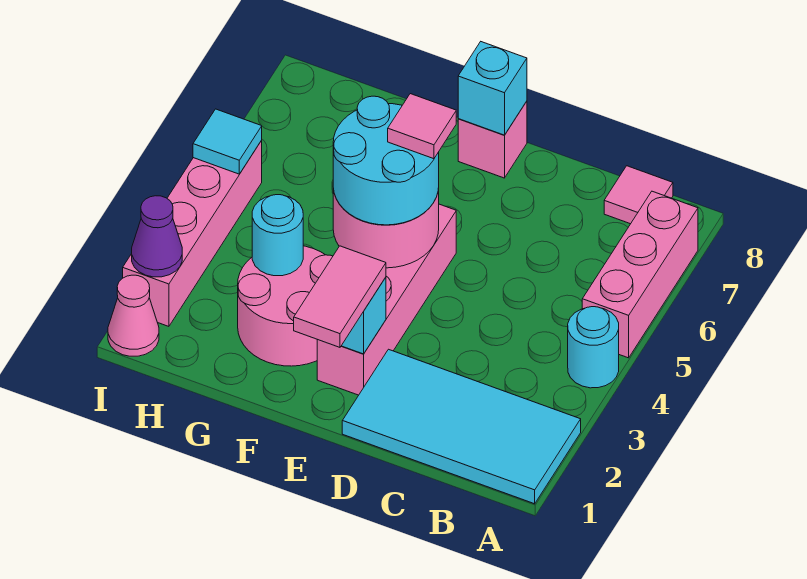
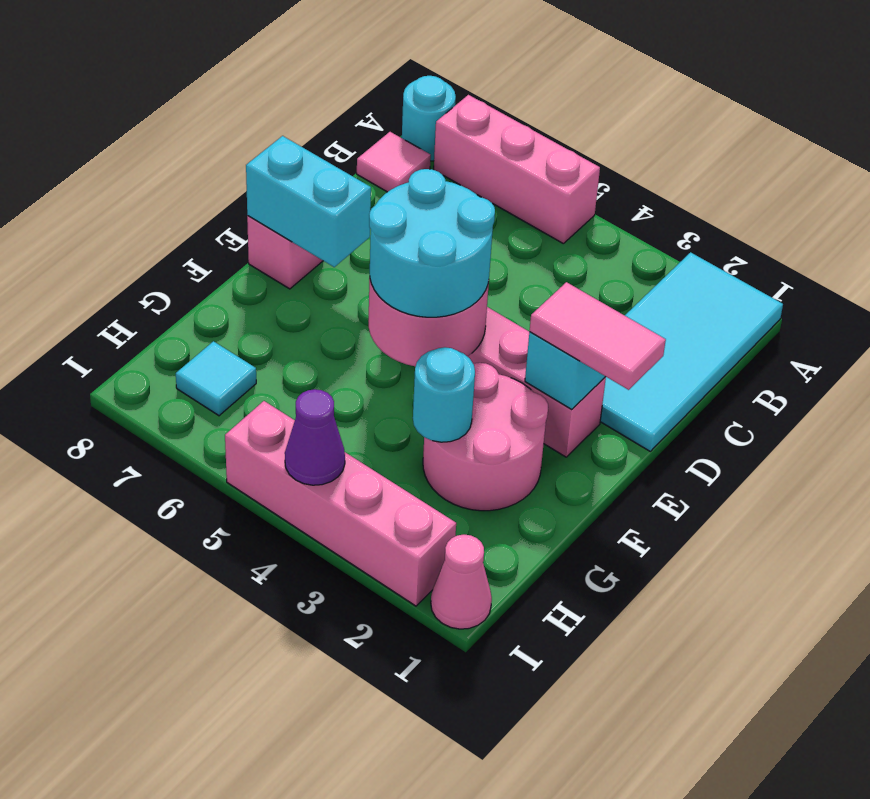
cyan round brick A4 level 1 -> cyan round brick A8 level 1
pink tile E5 level 4 -> none
cyan brick E8 level 2 -> cyan brick E7:E8 level 2
purple cone I2 level 2 -> purple cone I4 level 2
cyan tile I5 level 2 -> cyan tile H7 level 1

